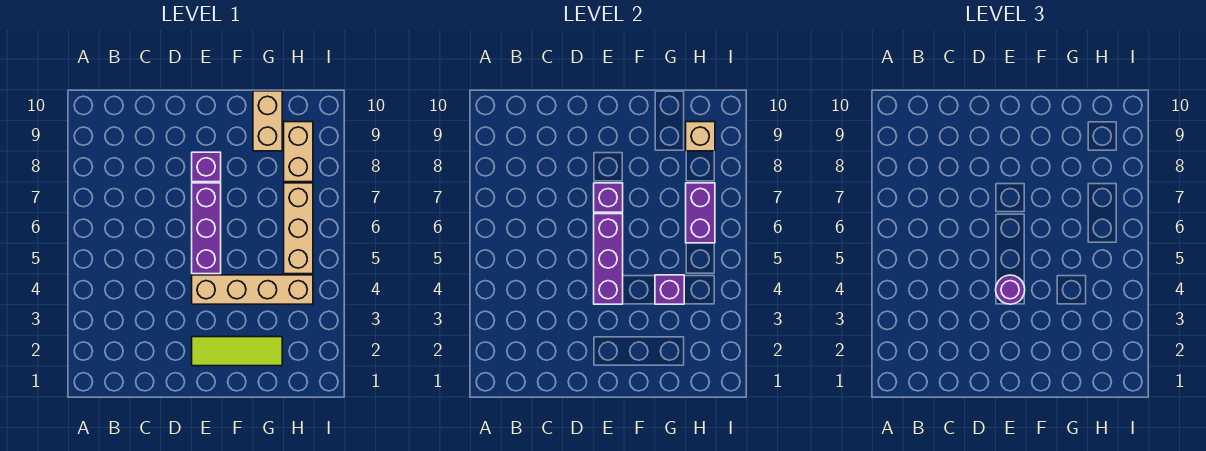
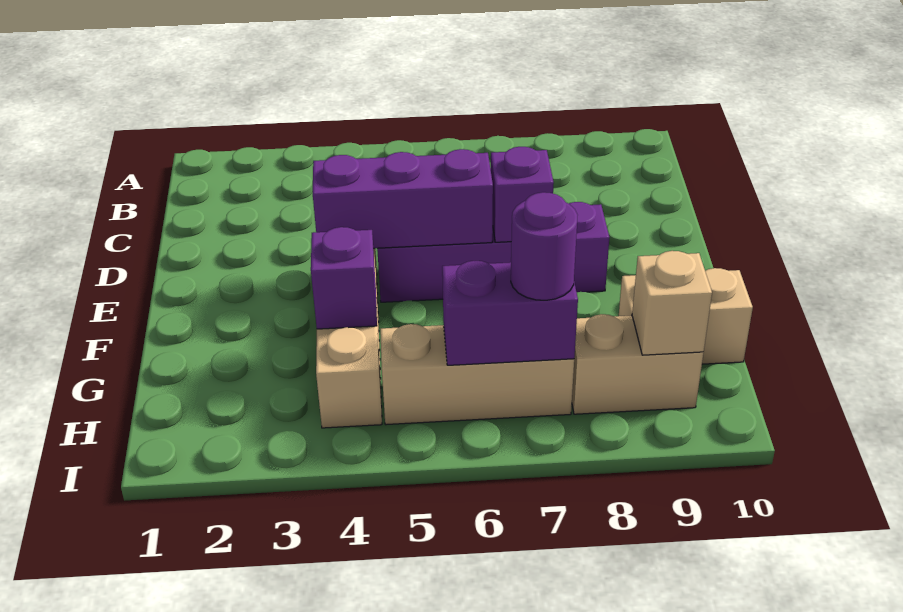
lime tile E2:G2 level 1 -> none
purple round brick E4 level 3 -> purple round brick H7 level 3

